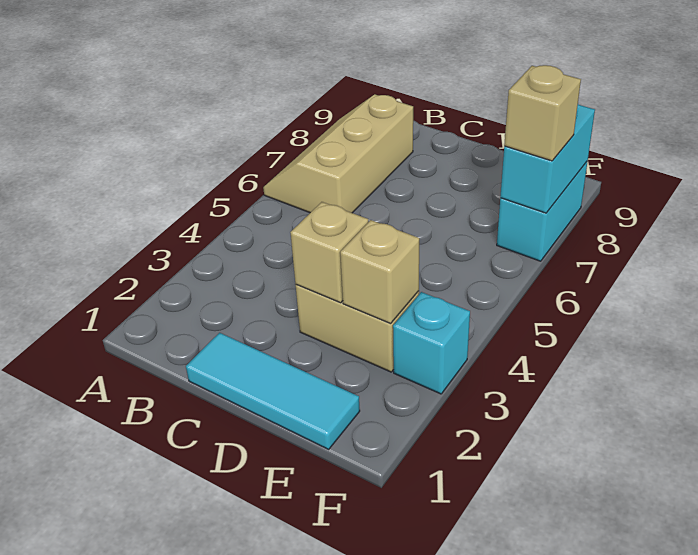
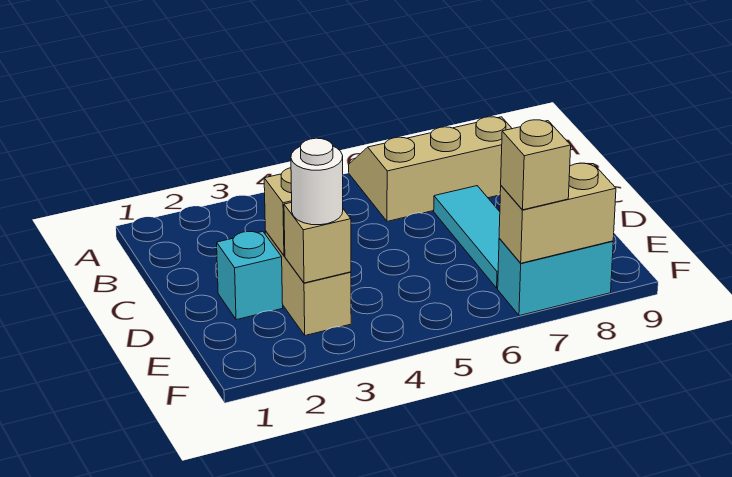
cyan tile C1:E1 level 1 -> cyan tile C7:E7 level 1
none -> white round brick E3 level 3
cyan brick F3 level 1 -> cyan brick D2 level 1
cyan brick F7:F8 level 2 -> tan brick F7:F8 level 2

